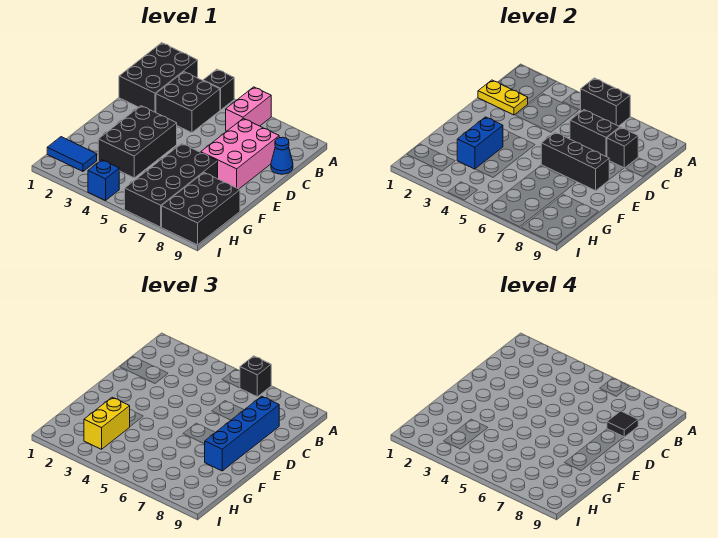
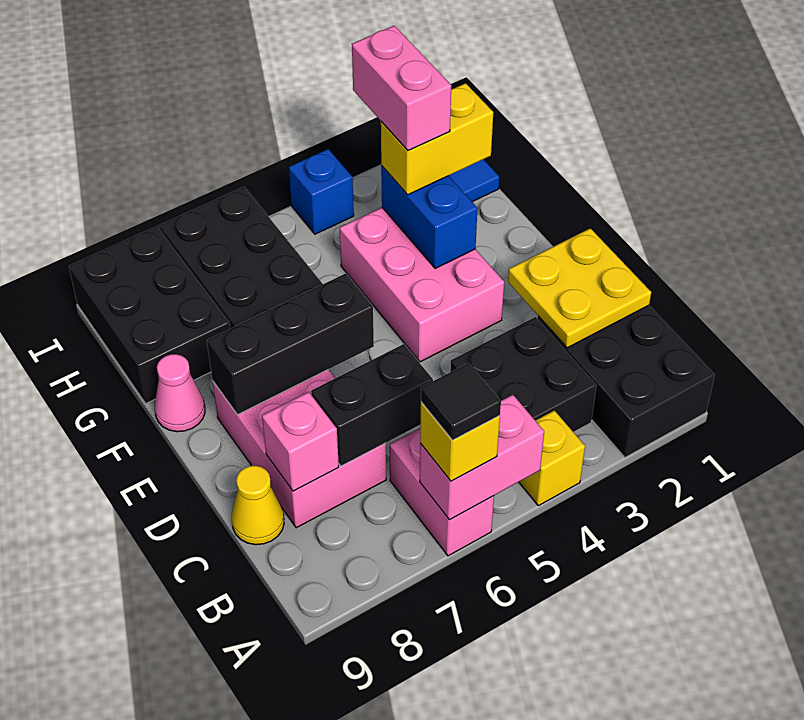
black brick A4 level 1 -> yellow brick A4 level 1
black brick A5:A6 level 2 -> pink brick A5:A6 level 2
black brick A6 level 3 -> yellow brick A6 level 3
yellow plate C1:C2 level 2 -> yellow plate C1:D2 level 2
black brick C8 level 2 -> pink brick C8 level 2
blue brick C8:F8 level 3 -> none
black tile C8 level 4 -> black tile A6 level 4
blue cone C9 level 1 -> yellow cone C9 level 1
black brick E3:G4 level 1 -> pink brick E3:G4 level 1
none -> pink cone F9 level 1
yellow brick G3:H3 level 3 -> yellow brick G2:G3 level 3
none -> pink brick G3:H3 level 4

